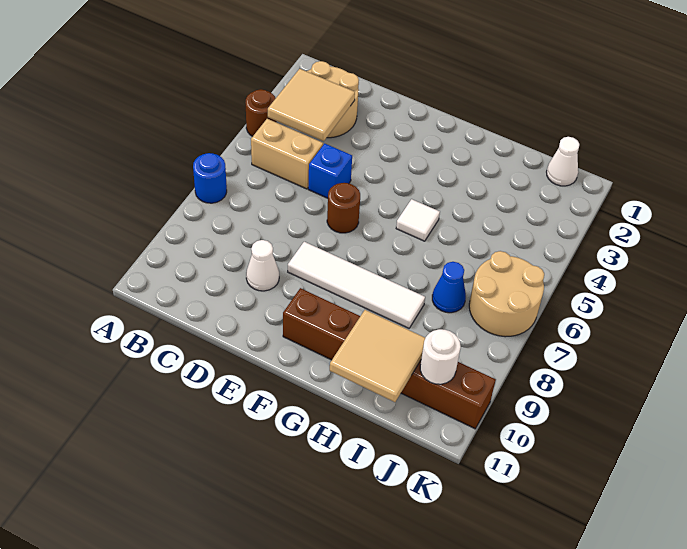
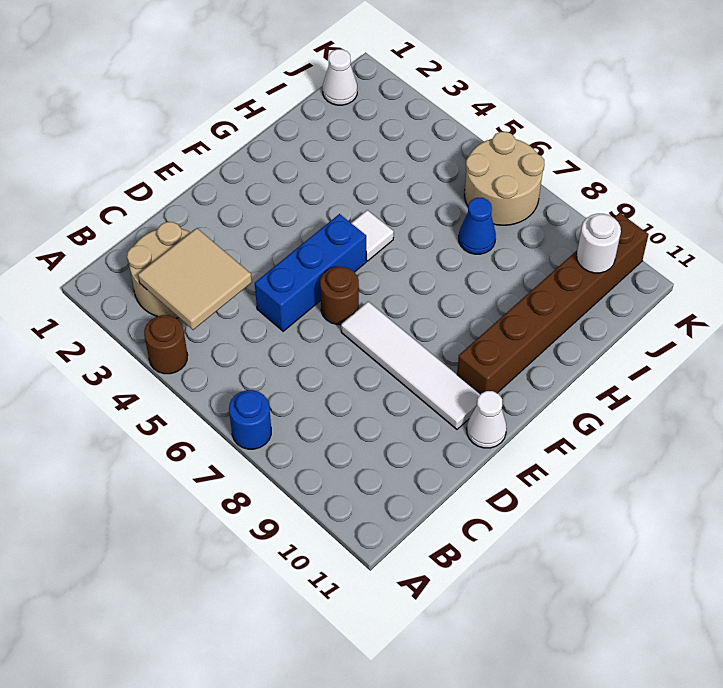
tan brick B5:C5 level 1 -> none
blue brick D5 level 1 -> blue brick D5:F5 level 1
white cone D9 level 1 -> white cone E11 level 1
white tile E8:H8 level 1 -> white tile E7:E10 level 1
tan tile H10:I11 level 2 -> none

